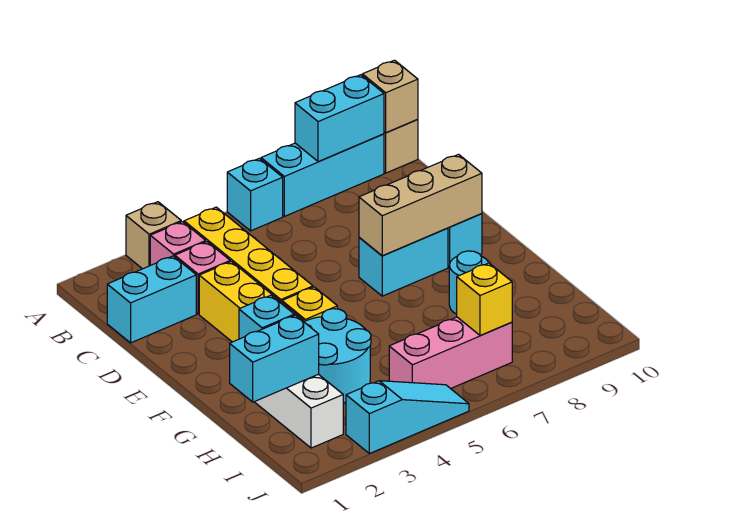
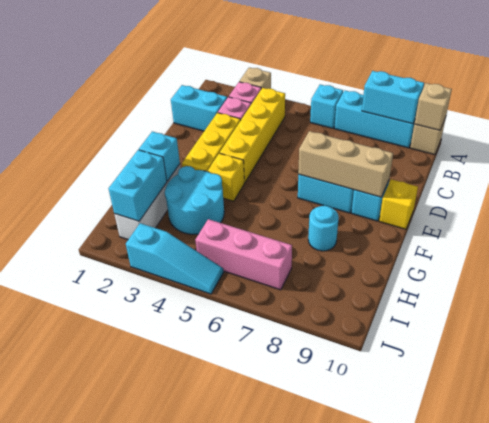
cyan brick H1:H2 level 2 -> cyan brick H2:I2 level 2
yellow brick I7 level 2 -> yellow brick E10 level 1

